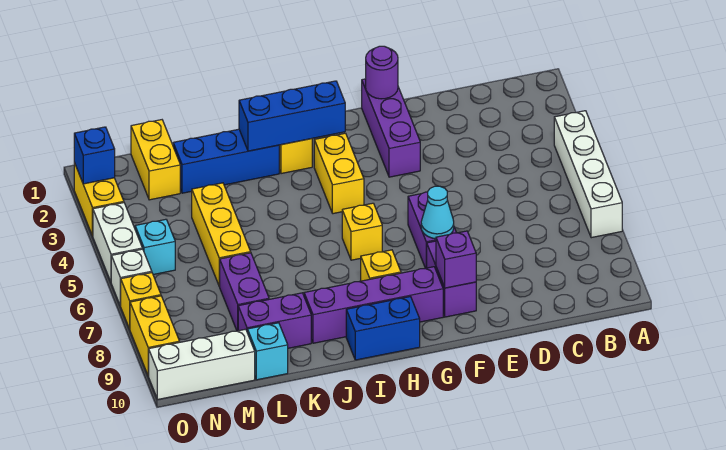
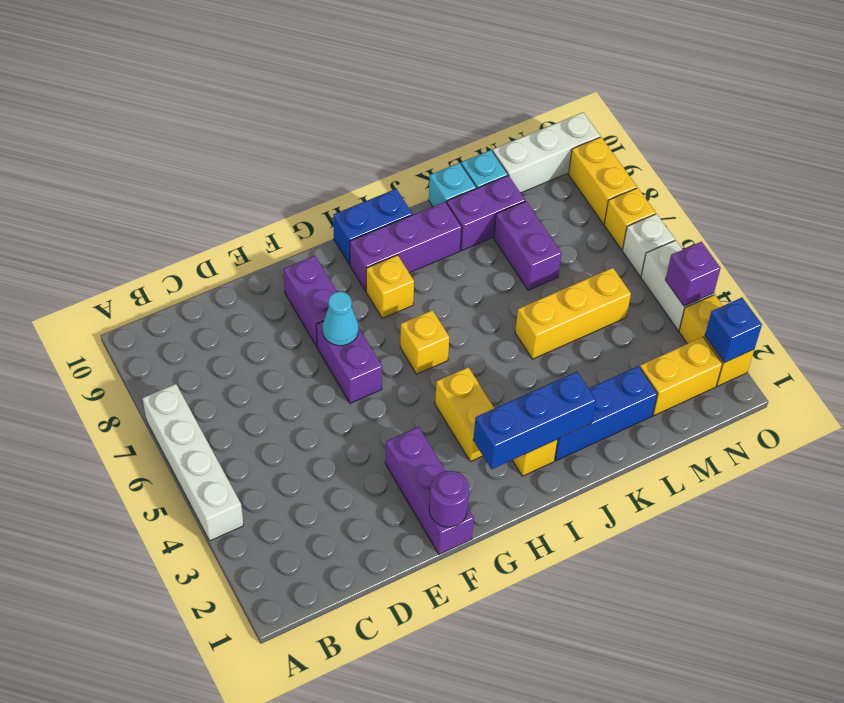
purple brick F9 level 2 -> purple brick O4 level 2
purple brick G9:J9 level 1 -> purple brick H9:J9 level 1
yellow brick L4:L6 level 1 -> yellow brick K5:M5 level 1
yellow brick M1:M2 level 1 -> yellow brick M2:N2 level 1
cyan brick N5 level 1 -> cyan brick K10 level 1

